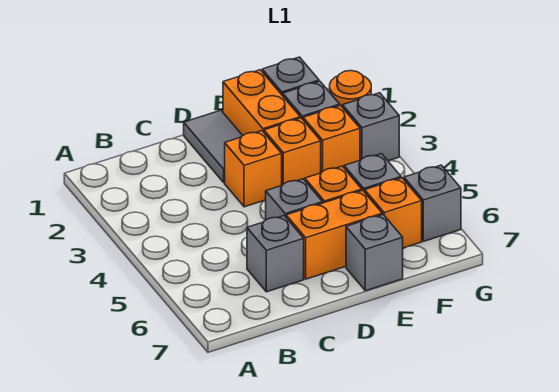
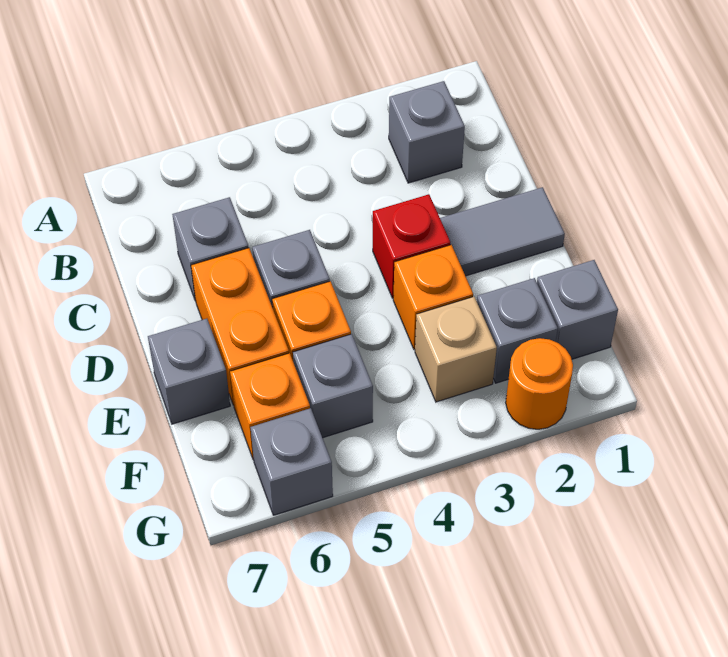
orange brick D3 level 1 -> red brick D3 level 1
orange brick E1:E2 level 1 -> none
orange brick F3 level 1 -> tan brick F3 level 1
grey brick G3 level 1 -> grey brick B2 level 1

